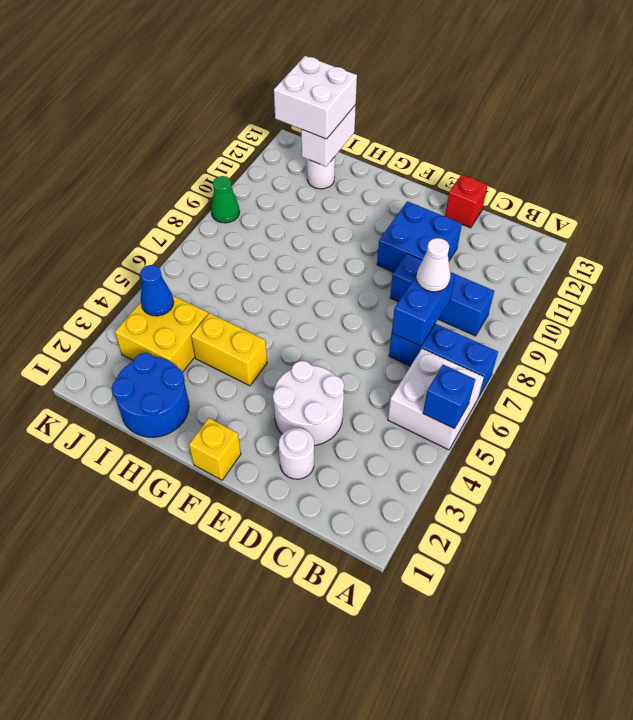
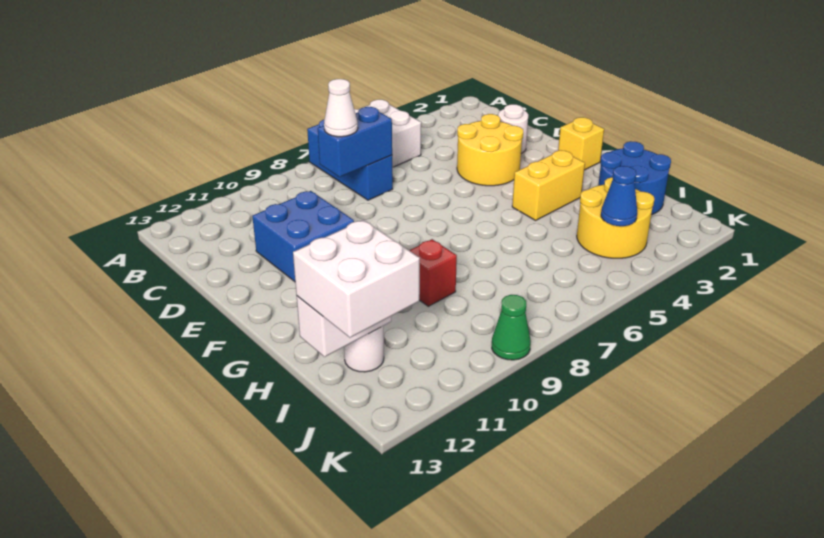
blue brick A5 level 2 -> none
blue brick B9:D9 level 1 -> none
white round brick D3:E4 level 1 -> yellow round brick D3:E4 level 1
red brick D13 level 1 -> red brick H9 level 1
yellow brick G4:H4 level 1 -> yellow brick G3:G4 level 1
yellow brick I3:J4 level 1 -> yellow round brick I3:J4 level 1

